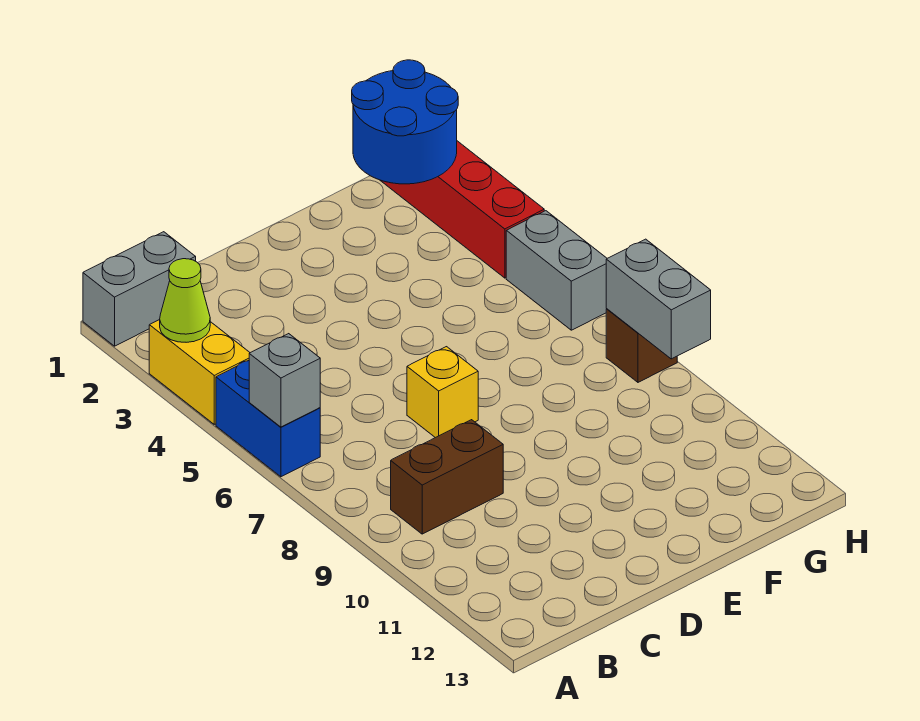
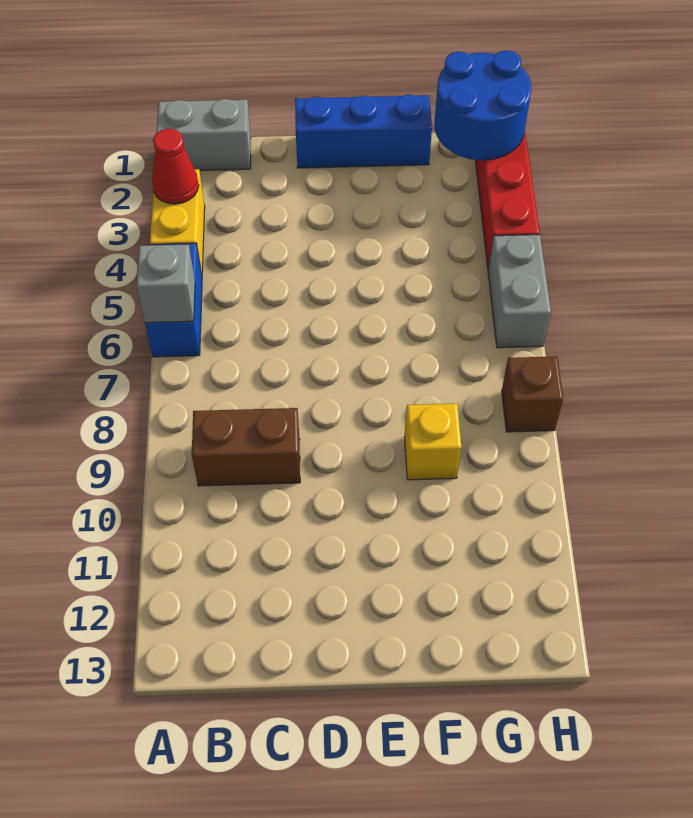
lime cone A3 level 2 -> red cone A3 level 2
none -> blue brick D1:F1 level 1
yellow brick D7 level 1 -> yellow brick F9 level 1
grey brick H8:H9 level 2 -> none

